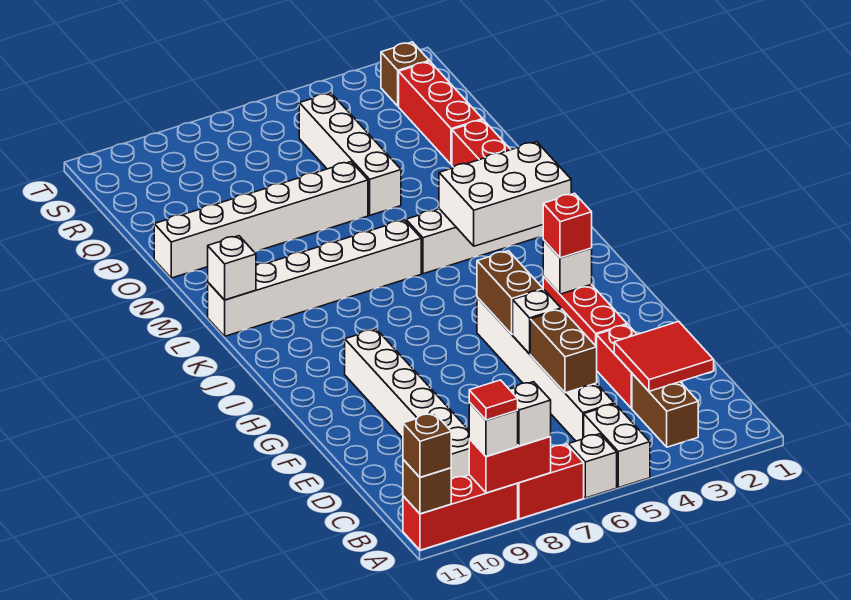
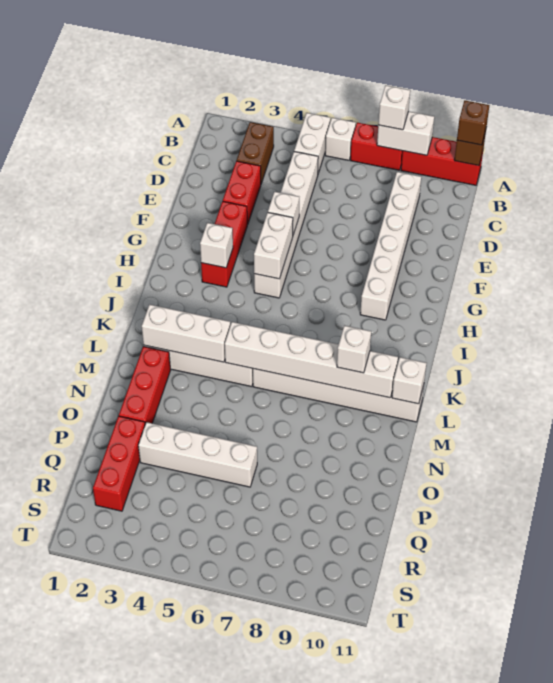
red brick A8:A9 level 2 -> white brick A8:A9 level 2
white brick A9 level 3 -> white brick L9 level 3
red tile A9 level 4 -> none
red tile C2:D3 level 2 -> none
brown brick D5:E5 level 2 -> none
brown brick G5:H5 level 2 -> white brick G5:H5 level 2
red brick H3 level 3 -> none
white brick K2:L4 level 2 -> white brick L2:L4 level 2
white brick O5:R5 level 1 -> white brick P3:P6 level 1
white brick O6:O11 level 1 -> white brick L5:L10 level 2
brown brick S2 level 1 -> none

